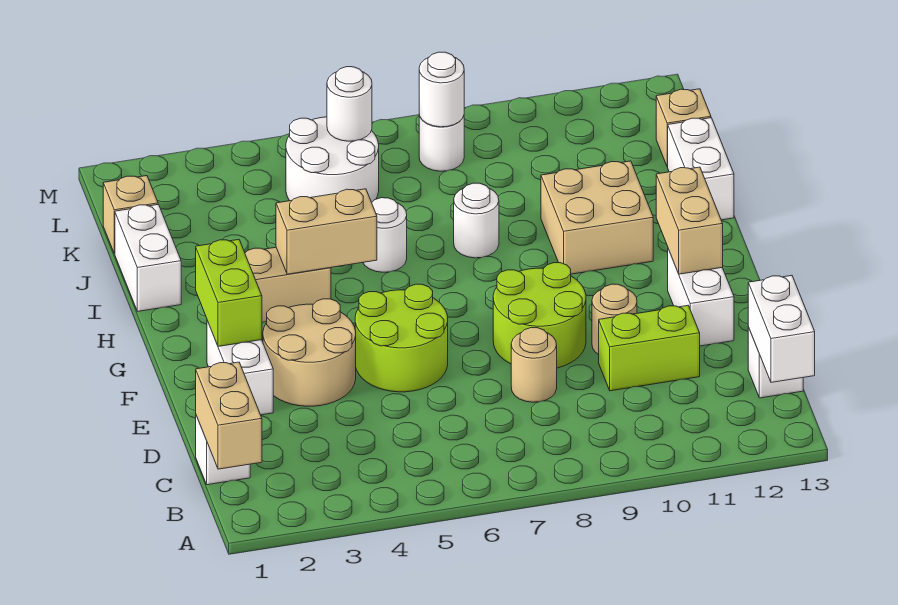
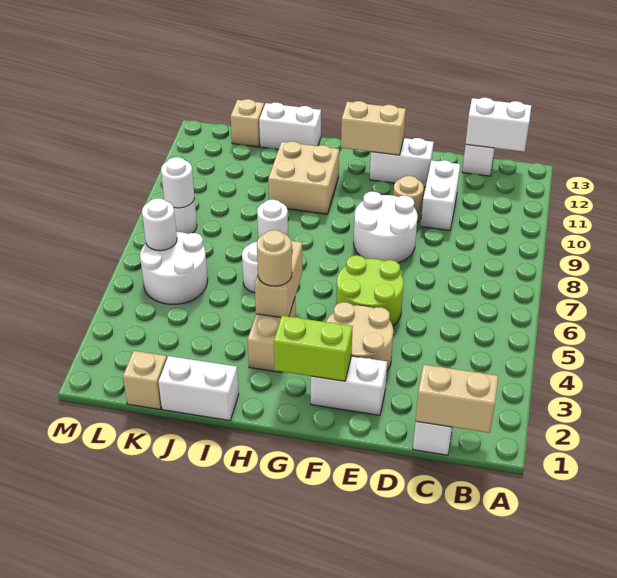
tan round brick D8 level 1 -> tan round brick H4 level 3
lime brick D10:D11 level 1 -> white brick D10:D11 level 1
lime round brick E8:F9 level 1 -> white round brick E8:F9 level 1

